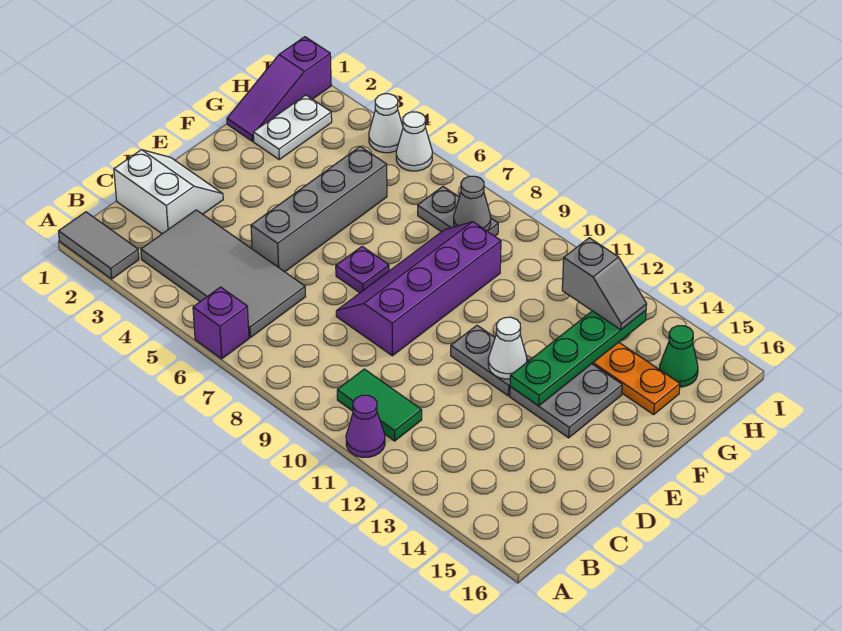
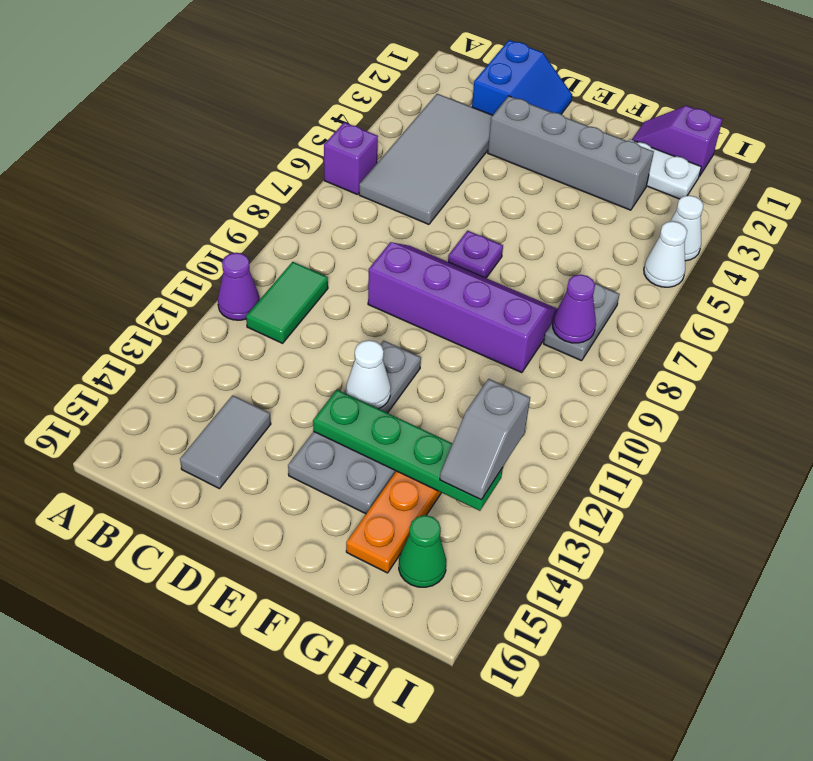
grey tile A1:A2 level 1 -> grey tile C14:C15 level 1
white slope C1:D2 level 1 top C -> blue slope C1:D2 level 1 top C
grey brick D5:G5 level 1 -> grey brick D3:G3 level 1
purple slope G1:I1 level 1 top I -> purple slope G1:H1 level 1 top H
grey cone H8 level 2 -> purple cone H8 level 2

